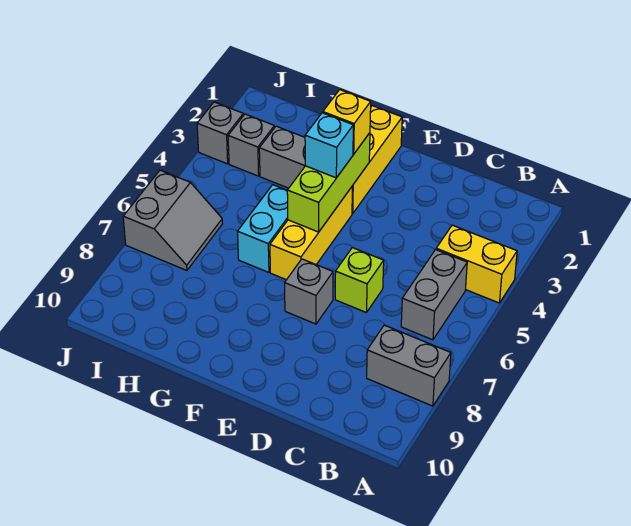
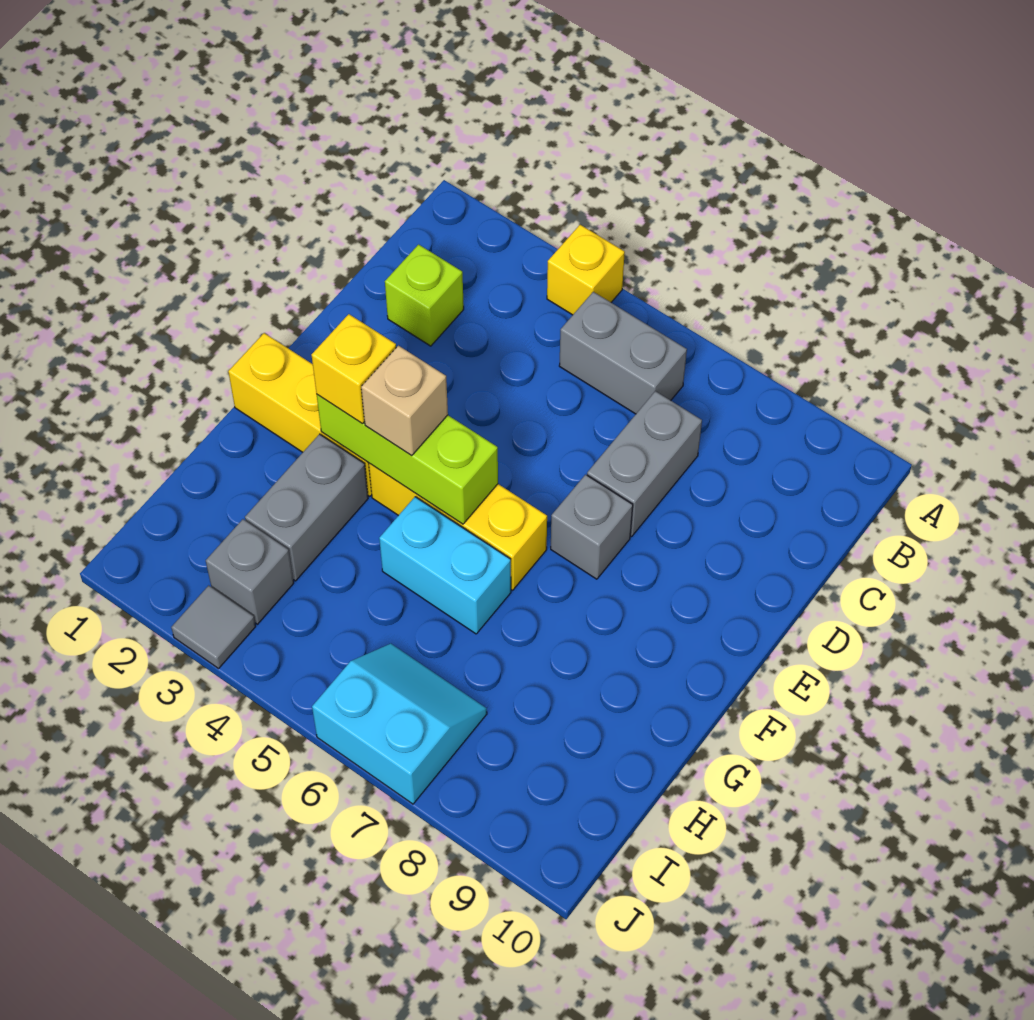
yellow brick A4:B4 level 1 -> yellow brick A4 level 1
grey brick A8:B8 level 1 -> grey brick C7:D7 level 1
lime brick D6 level 1 -> lime brick C2 level 1
cyan brick F4 level 3 -> tan brick F4 level 3
grey slope I6:J7 level 1 top J -> cyan slope I6:J7 level 1 top J
grey brick J3 level 1 -> grey tile J3 level 1

